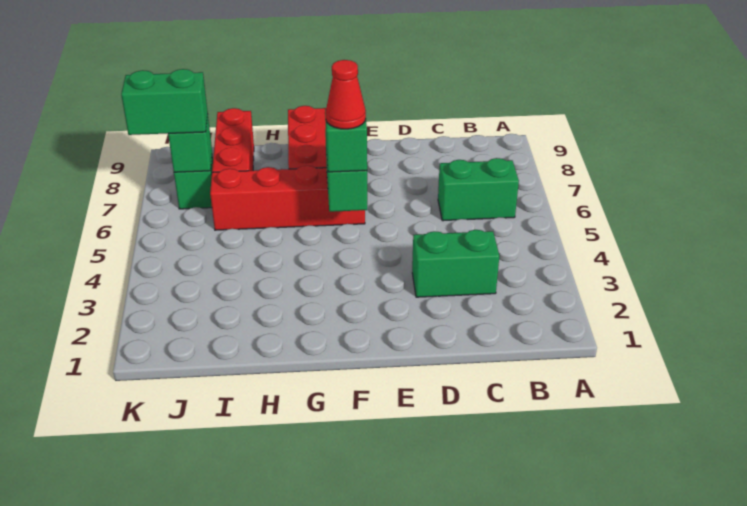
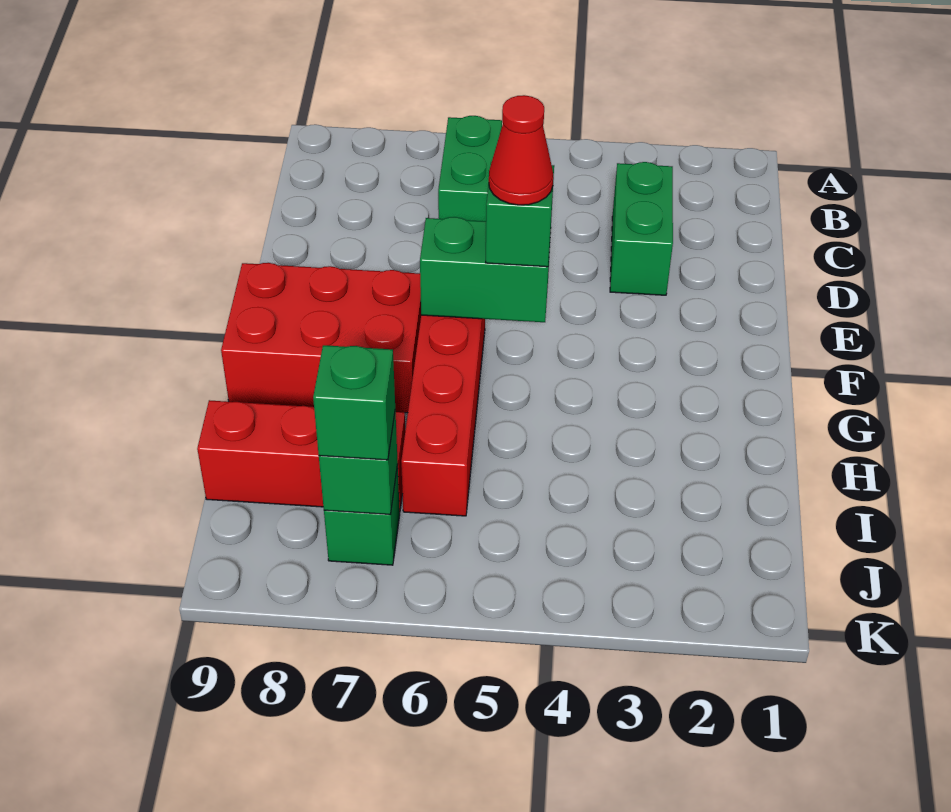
green brick J7:K7 level 3 -> green brick J7 level 3

